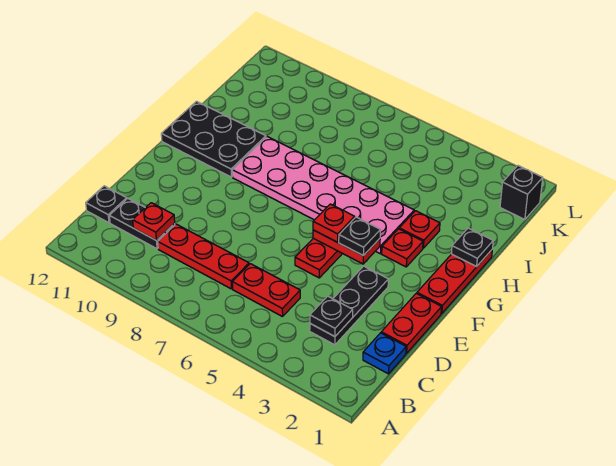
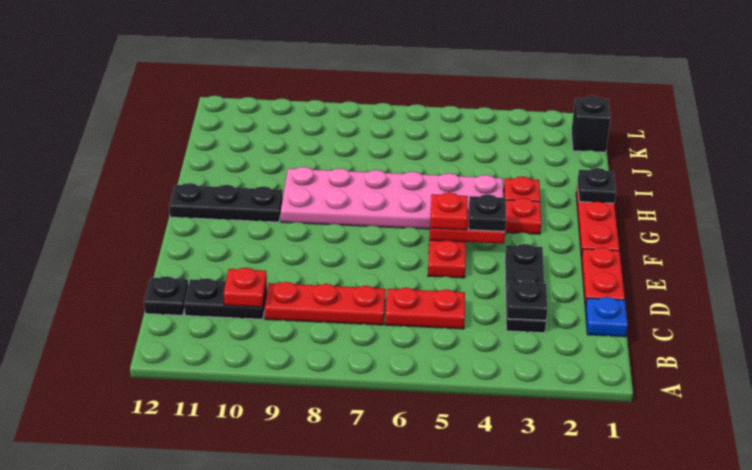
black plate G10:H12 level 1 -> black plate G10:G12 level 1

